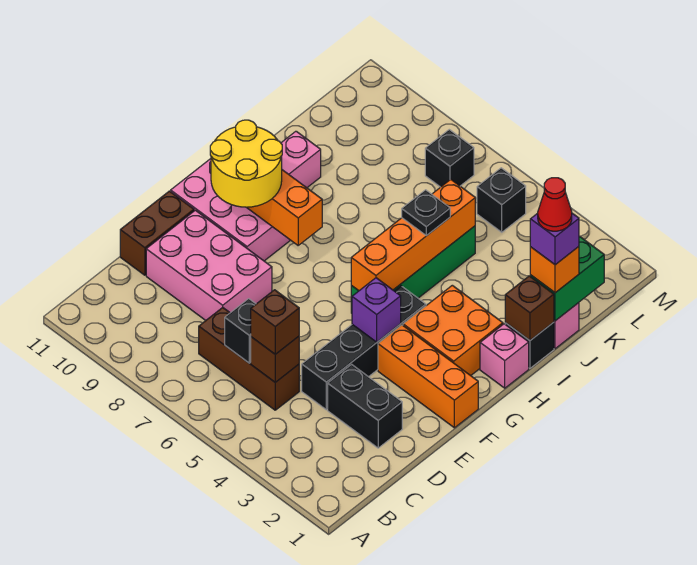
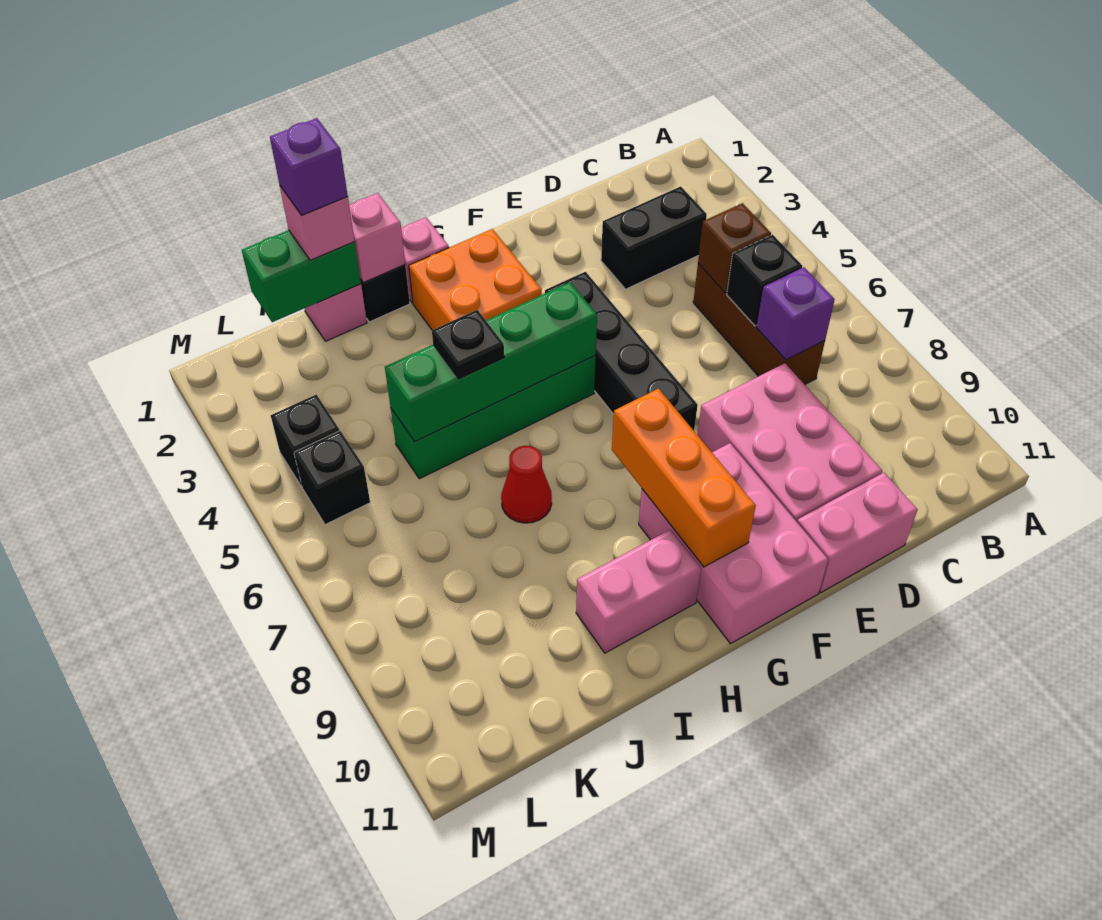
brown brick C5 level 3 -> none
black brick D2:D3 level 1 -> black brick C3:D3 level 1
black brick D4:G4 level 1 -> black brick F4:F7 level 1
brown brick D11:E11 level 1 -> pink brick D11:E11 level 1
orange brick F1:F3 level 1 -> none
purple brick F4 level 2 -> purple brick C7 level 2
yellow round brick F9:G10 level 3 -> none
orange brick G5:J5 level 2 -> green brick G5:J5 level 2
brown brick I1 level 2 -> pink brick I1 level 2
orange brick J1 level 3 -> pink brick J1 level 3
red cone J1 level 5 -> red cone I7 level 1
black brick L7 level 1 -> black brick L4 level 1

